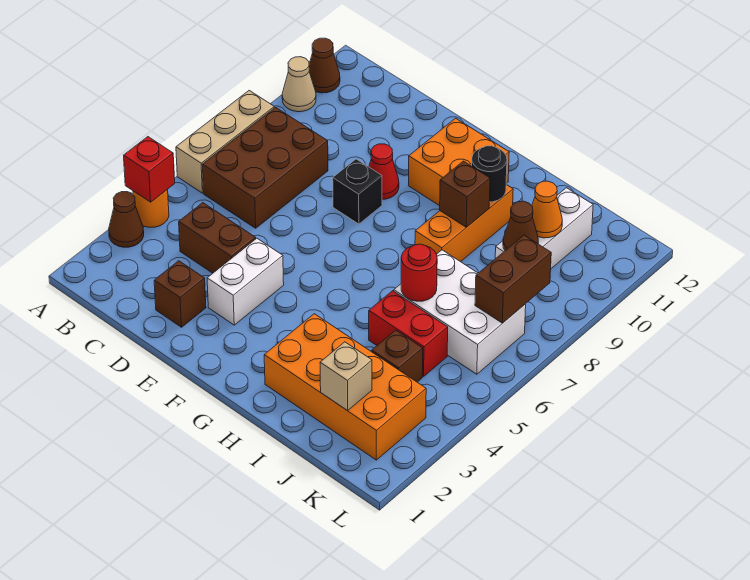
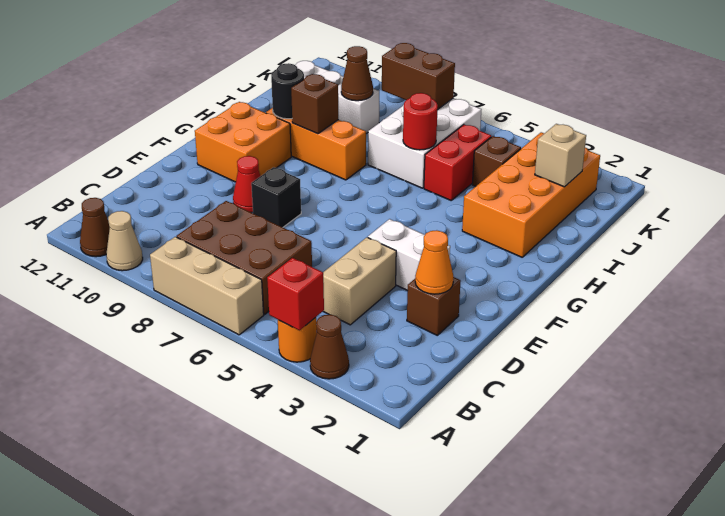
brown brick C4:D4 level 1 -> tan brick C4:D4 level 1
orange cone J10 level 2 -> orange cone D2 level 2

